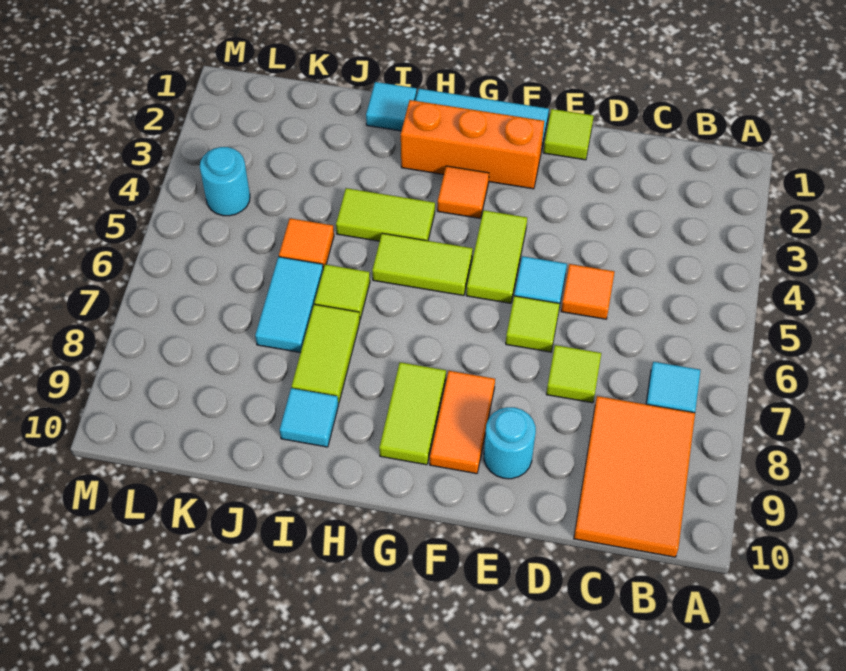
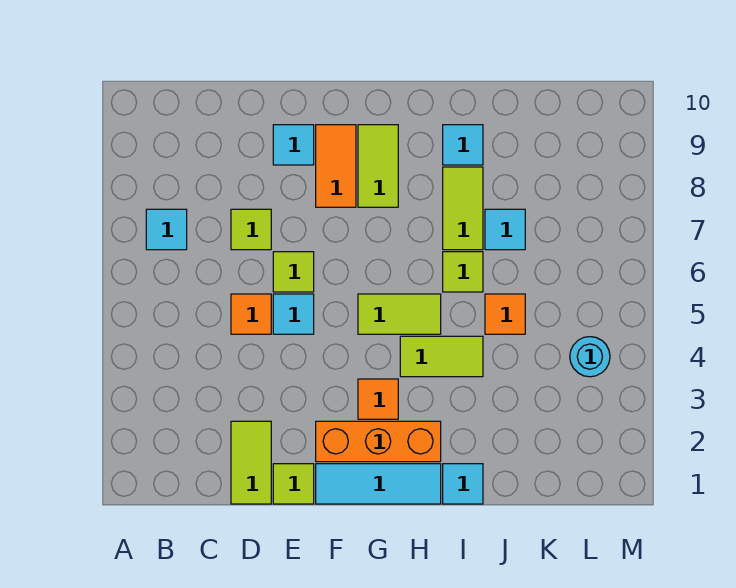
orange tile B8:C10 level 1 -> none
cyan round brick E9 level 1 -> cyan tile E9 level 1
lime tile F4:F5 level 1 -> lime tile D1:D2 level 1
cyan tile J6:J7 level 1 -> cyan tile J7 level 1

